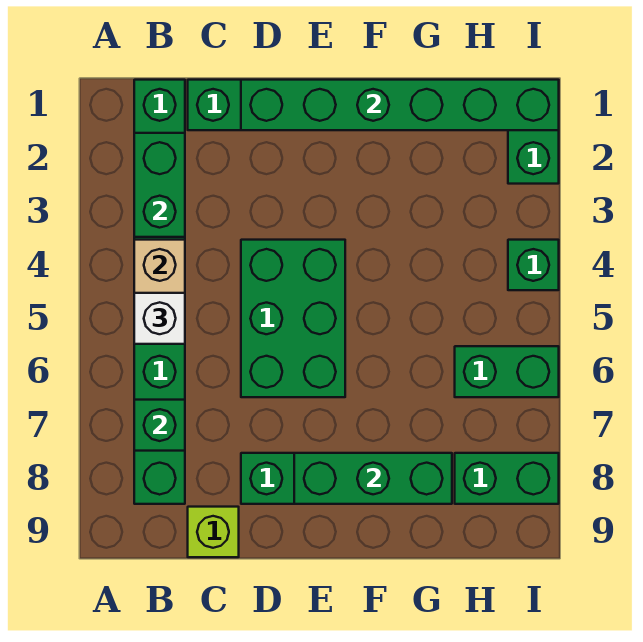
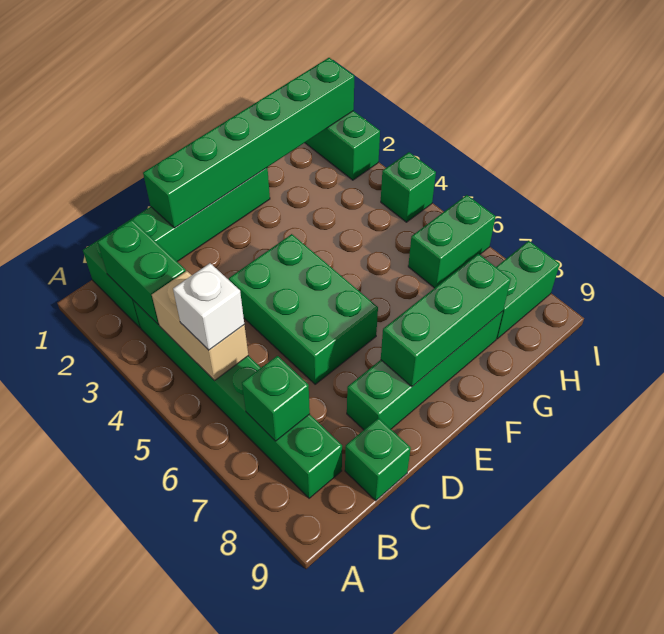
lime brick C9 level 1 -> green brick C9 level 1

